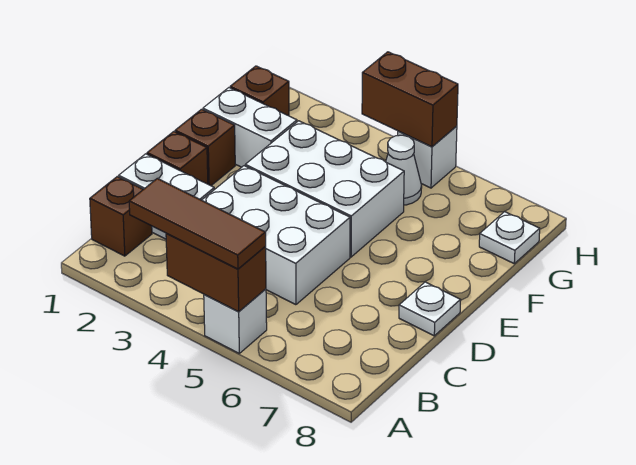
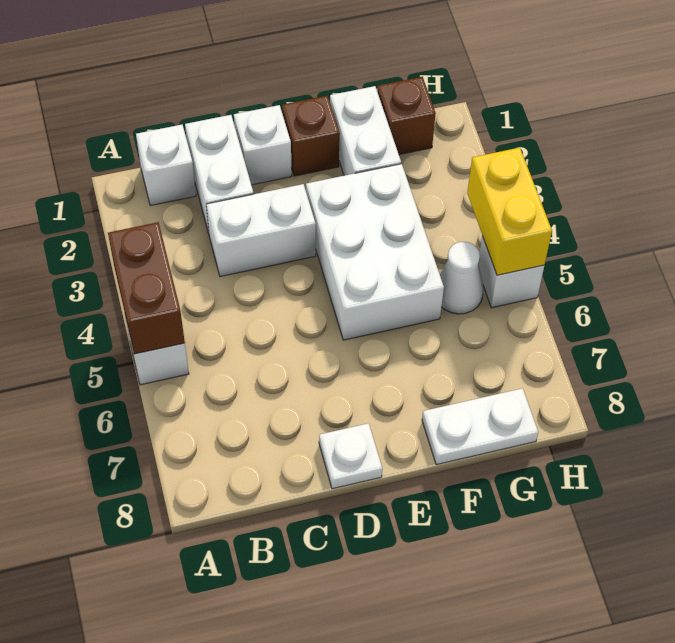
brown tile A3:A5 level 3 -> none
brown brick B1 level 1 -> white brick B1 level 1
white brick C3:D5 level 1 -> white brick C3:D3 level 1
brown brick D1 level 1 -> white brick D1 level 1
white plate G8 level 1 -> white plate F8:G8 level 1
brown brick H4:H5 level 2 -> yellow brick H4:H5 level 2

